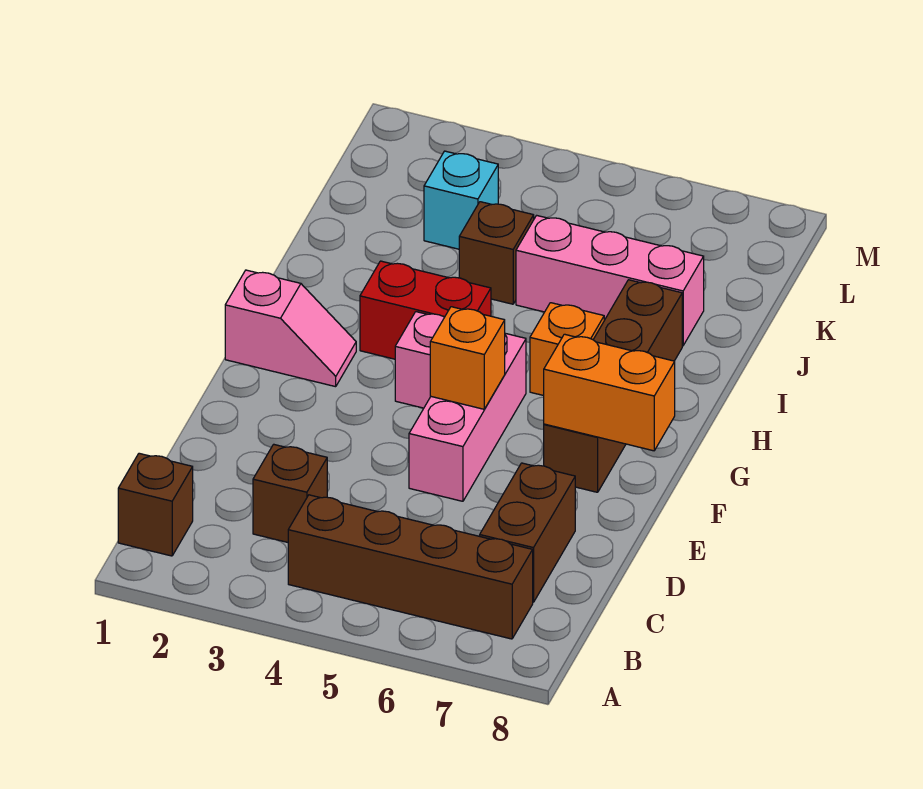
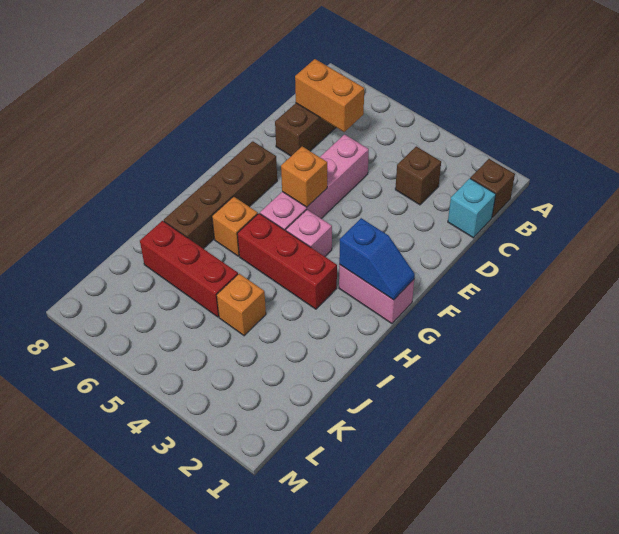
brown brick B4:B7 level 1 -> none
pink brick E5:G5 level 1 -> pink brick D5:G5 level 1
orange brick F7:F8 level 2 -> orange brick C6:C7 level 2
pink slope G1:G2 level 1 top 1 -> pink brick G1:G2 level 1
none -> blue slope G1:G2 level 2 top 2
red brick H3:H4 level 1 -> red brick H3:H5 level 1
brown brick J4 level 1 -> orange brick J4 level 1
pink brick J5:J7 level 1 -> red brick J5:J7 level 1
cyan brick K3 level 1 -> cyan brick C1 level 1

